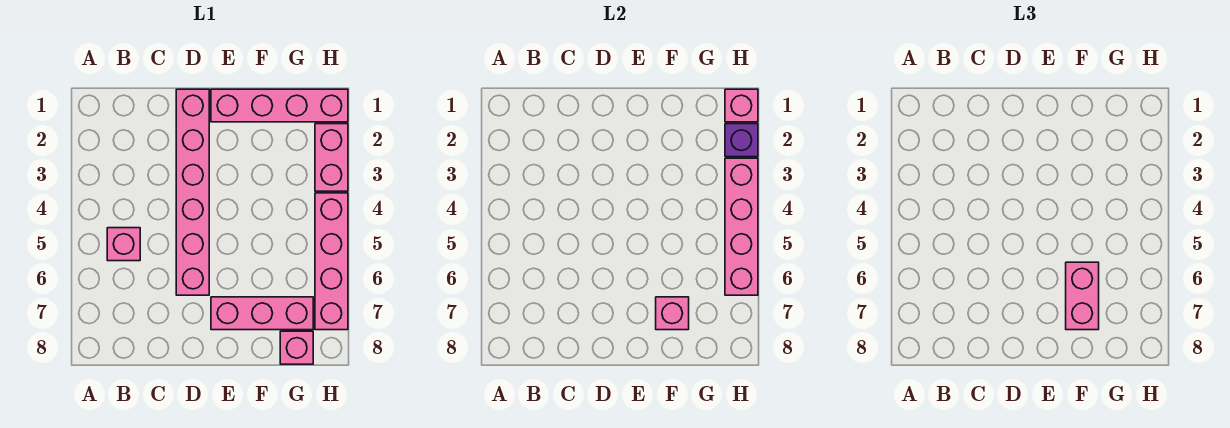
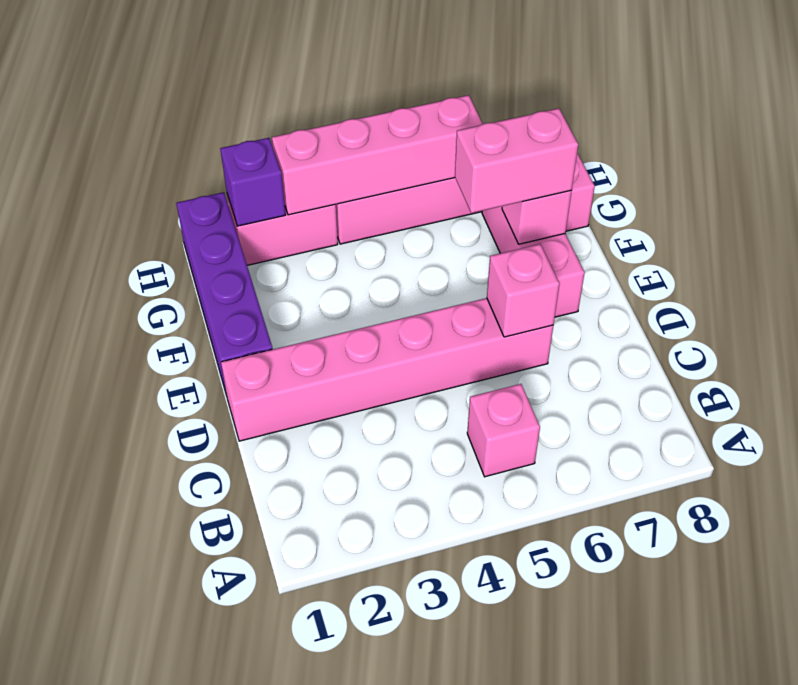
pink brick E1:H1 level 1 -> purple brick E1:H1 level 1
pink brick H1 level 2 -> pink brick D6 level 2

